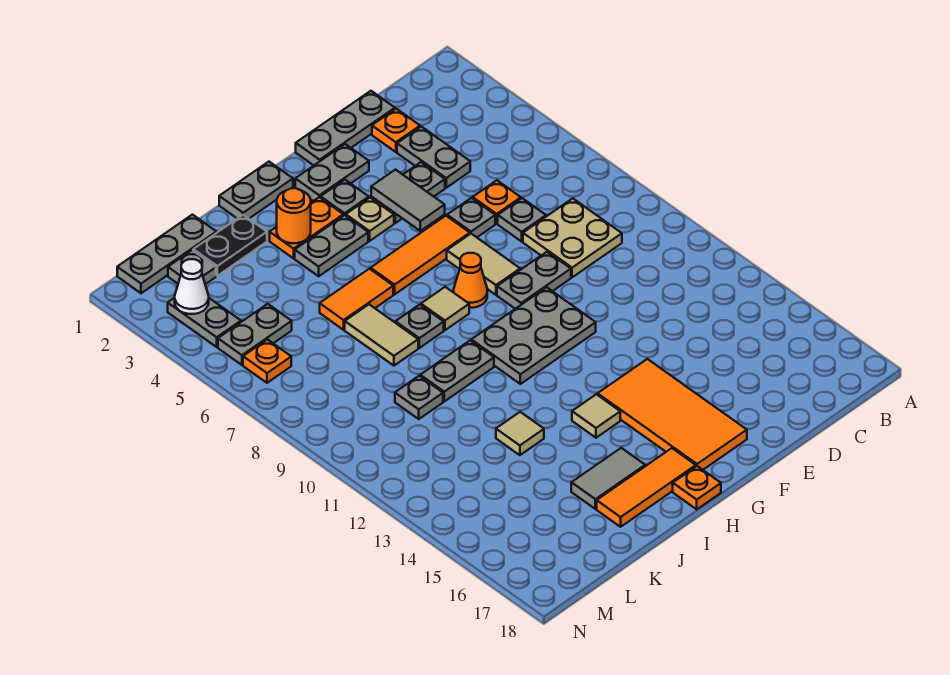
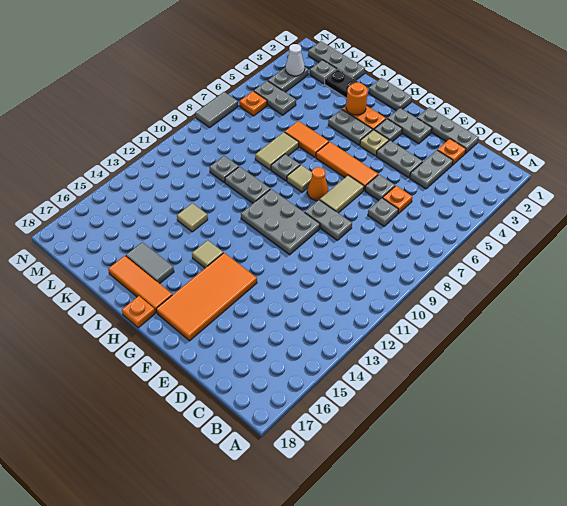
tan plate C8:D9 level 1 -> none
grey tile F4:F5 level 2 -> grey tile N7:N8 level 1

